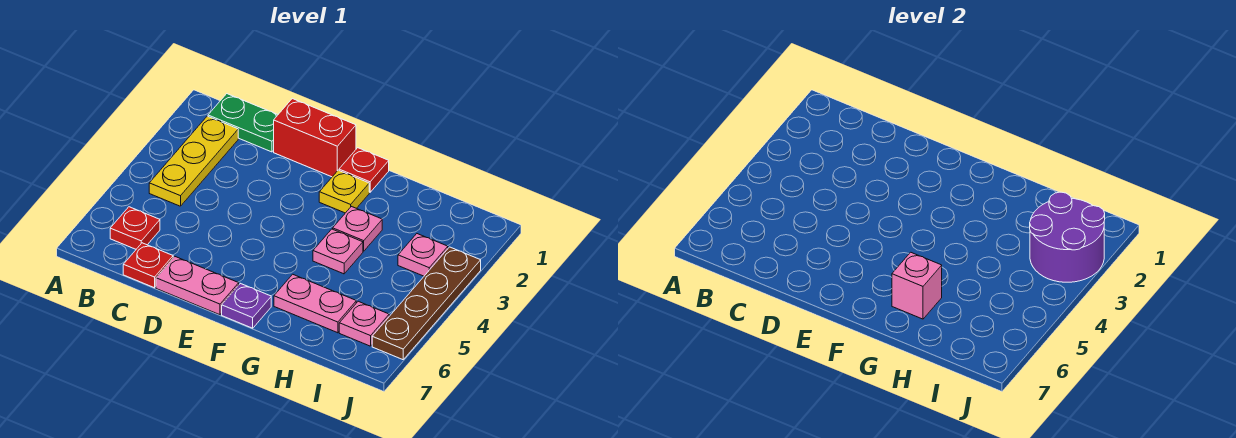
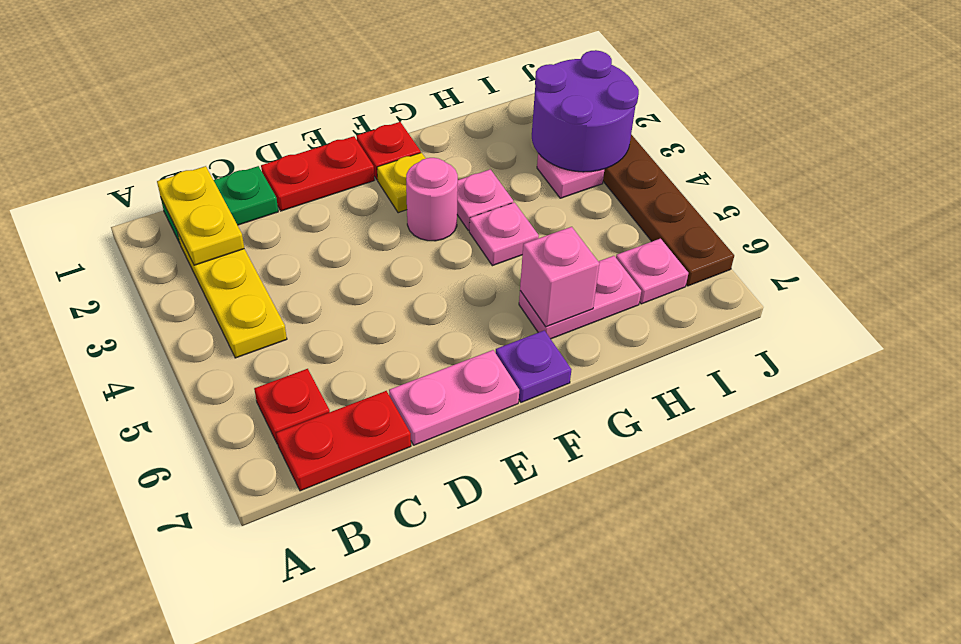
none -> yellow plate B1:B2 level 2
red plate C7 level 1 -> red plate B7:C7 level 1
red brick D1:E1 level 1 -> red plate D1:E1 level 1
none -> pink round brick F3 level 1

